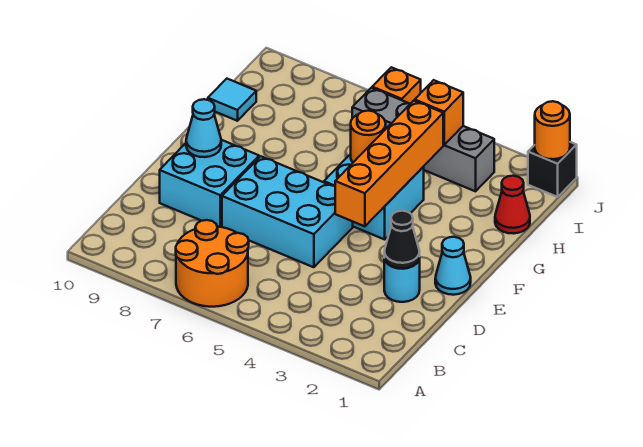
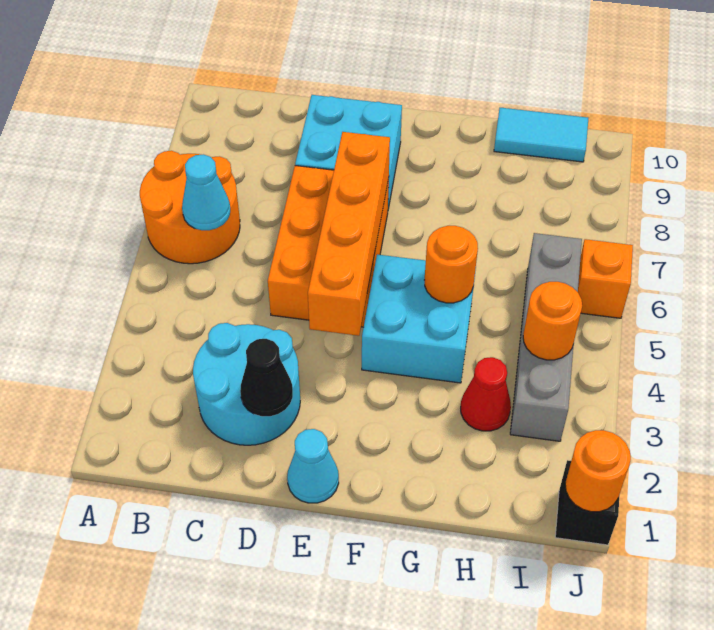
cyan round brick D2 level 1 -> cyan round brick C2:D3 level 1
cyan brick D5:E7 level 1 -> orange brick D5:E7 level 1
orange brick E4:H4 level 2 -> orange brick E4:E7 level 2
cyan cone E9 level 2 -> cyan cone B6 level 2
red cone H1 level 1 -> red cone H3 level 1
cyan tile H10 level 1 -> cyan tile H10:I10 level 1
orange brick I4 level 2 -> orange round brick I4 level 2

